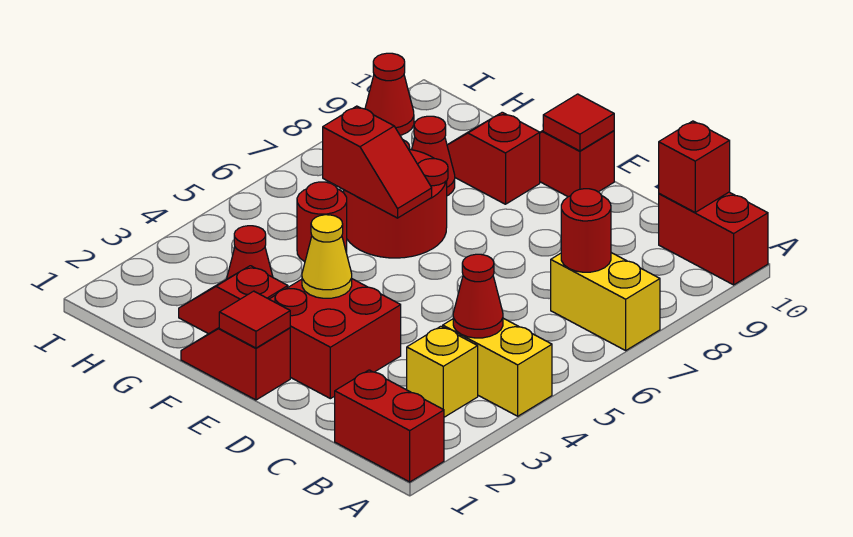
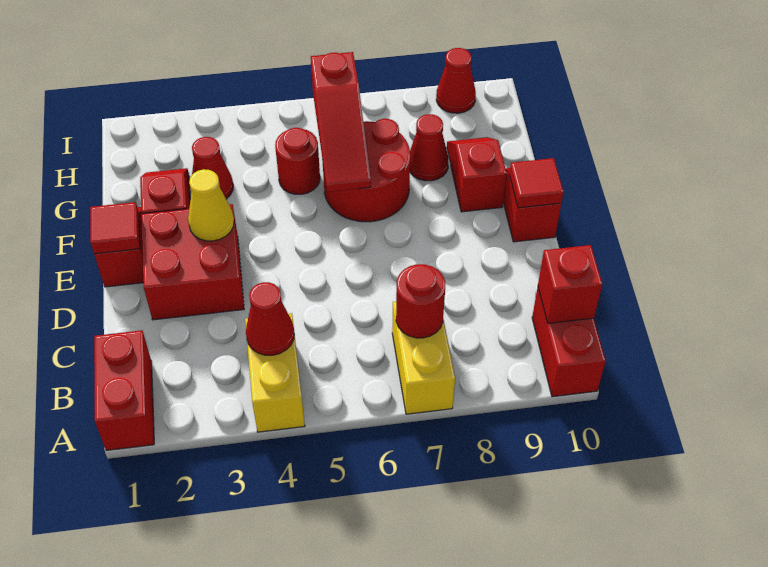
yellow brick B3 level 1 -> none
red slope F6:G6 level 2 top G -> red slope F6:H6 level 2 top H

